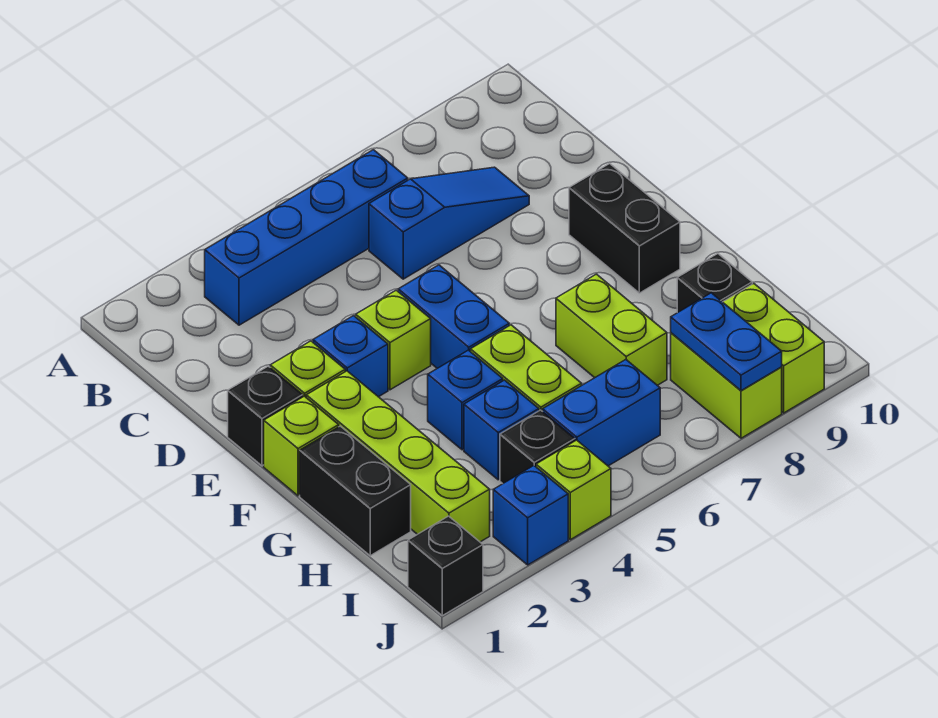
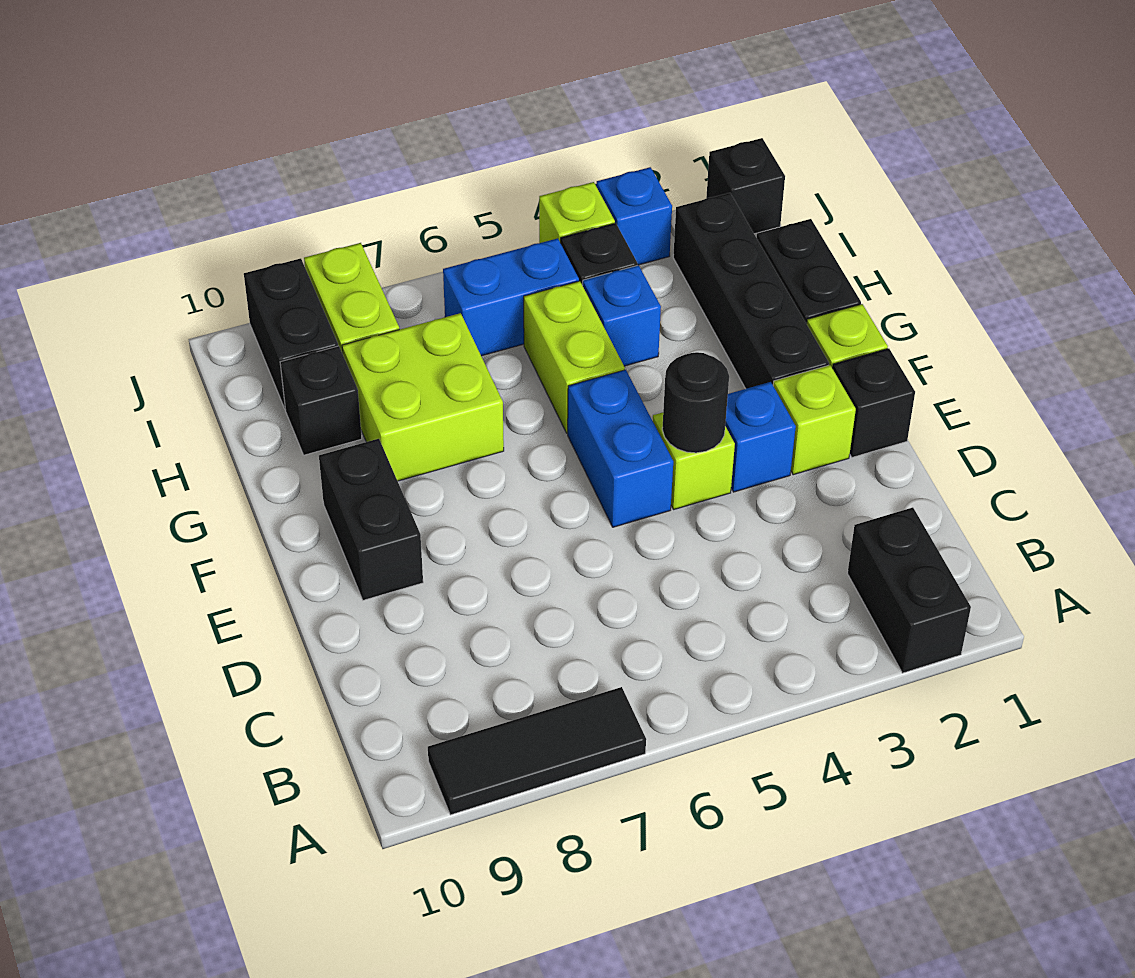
none -> black brick A2:B2 level 1
none -> black tile A7:A9 level 1
blue brick B3:B6 level 1 -> none
blue slope C6:C8 level 1 top 6 -> none
none -> black round brick E4 level 2
lime brick F2:I2 level 1 -> black brick F2:I2 level 1
blue brick G4 level 1 -> none
lime brick G7:H7 level 1 -> lime brick G7:H8 level 1
blue plate I8:J8 level 2 -> none
lime brick I9:J9 level 1 -> black brick I9:J9 level 1

